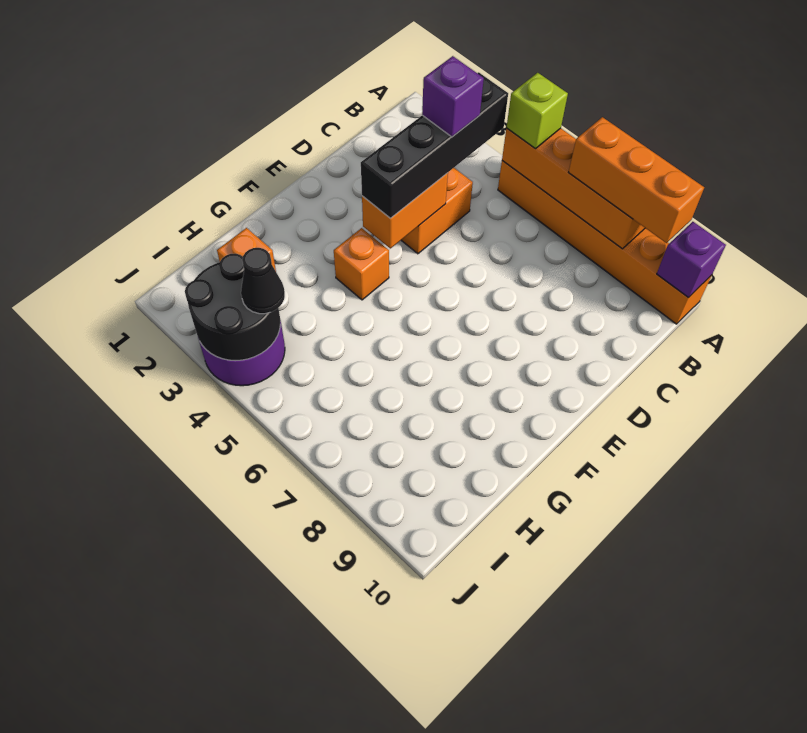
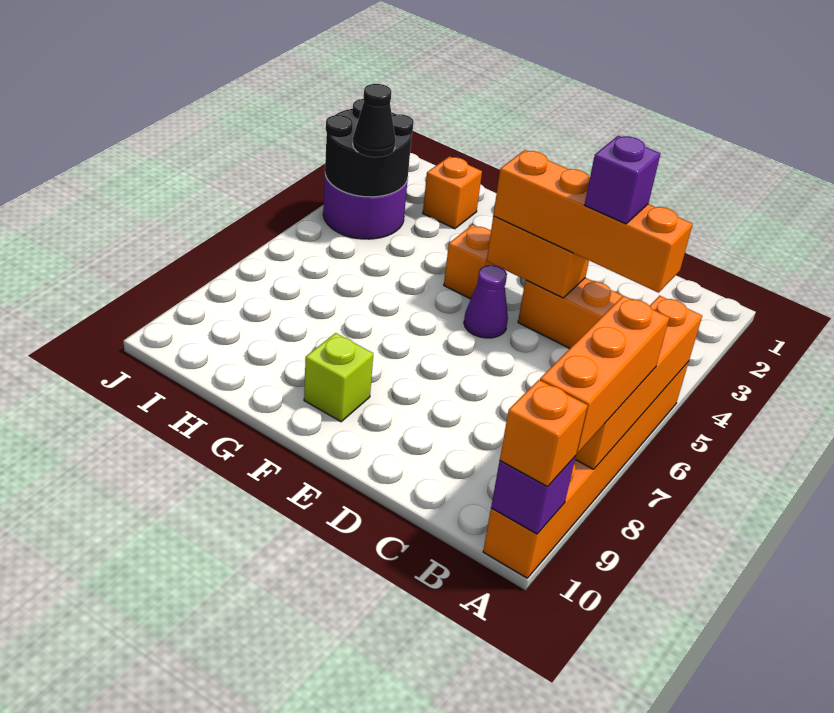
lime brick A5 level 3 -> lime brick F9 level 1
none -> orange brick A10 level 3
black brick B4:E4 level 3 -> orange brick B4:E4 level 3
none -> purple cone E5 level 1

